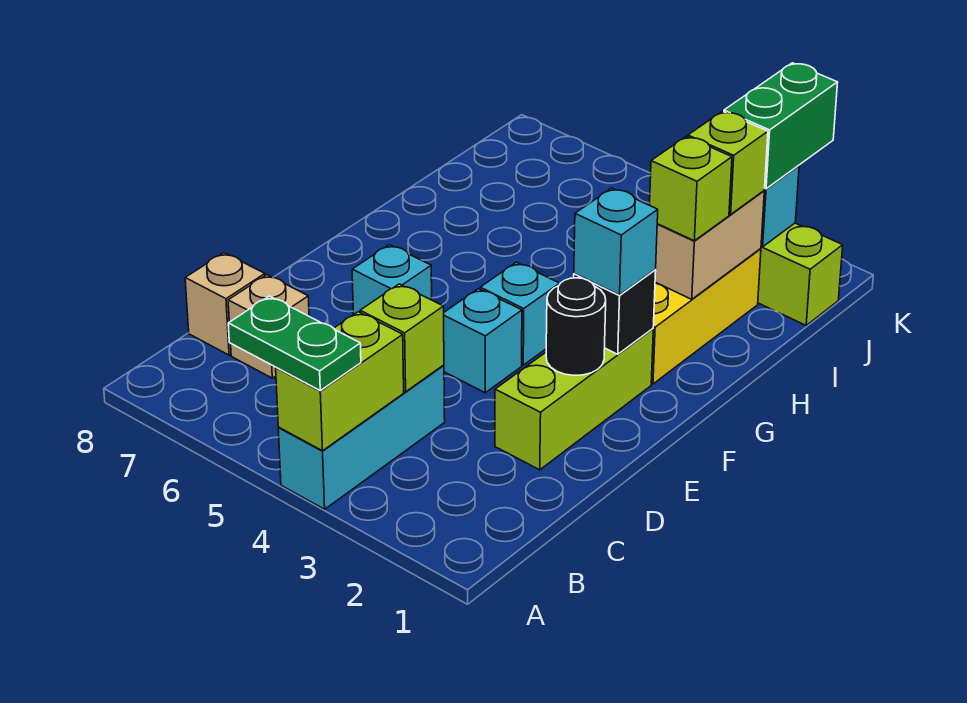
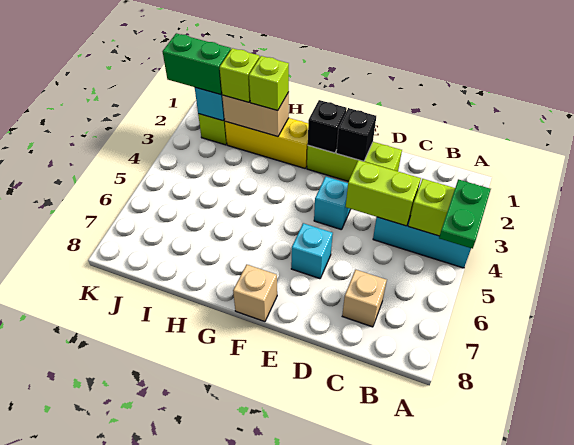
lime brick C4 level 2 -> lime brick C4:D4 level 2
tan brick C8 level 1 -> tan brick F8 level 1
black round brick E2 level 2 -> black brick E2 level 2
cyan brick F2 level 3 -> none
cyan brick F4 level 1 -> none

